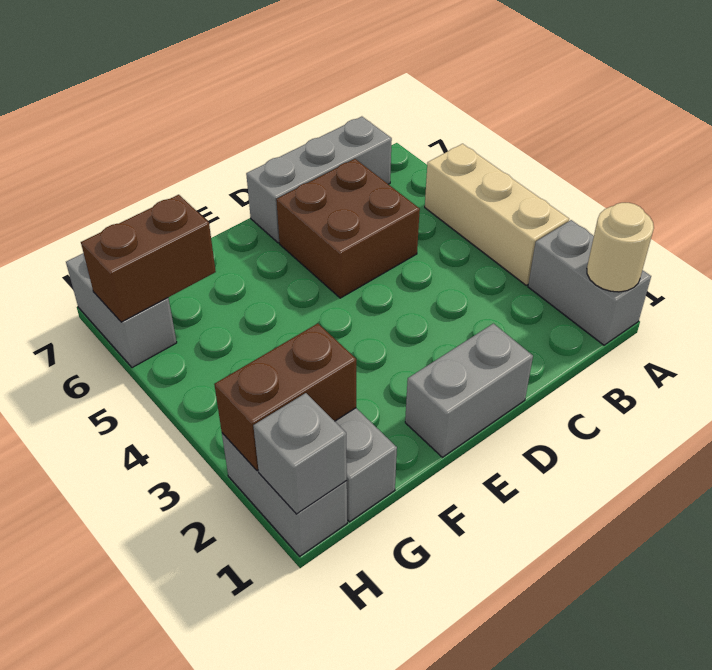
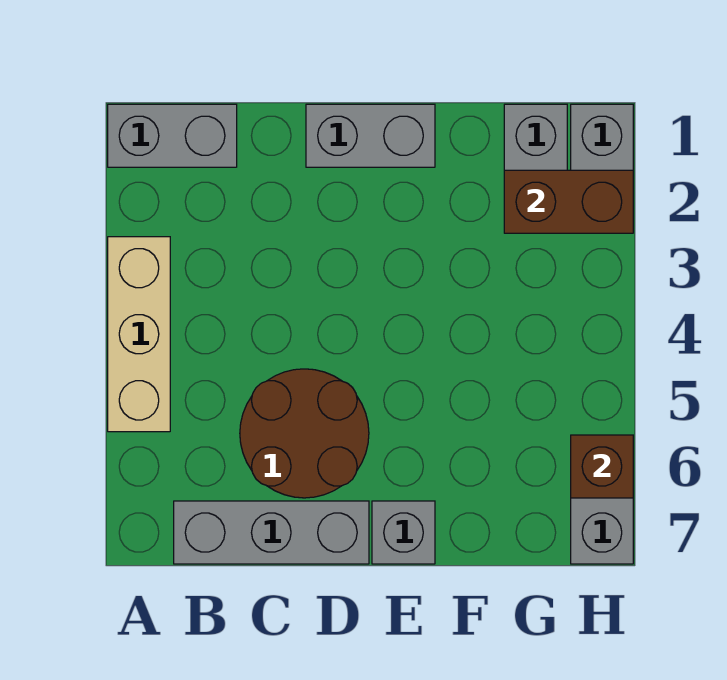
grey brick A1:A2 level 1 -> grey brick A1:B1 level 1
tan round brick A1 level 2 -> none
brown brick C5:D6 level 1 -> brown round brick C5:D6 level 1
brown brick G6:H6 level 2 -> brown brick H6 level 2
grey brick H1 level 2 -> grey brick E7 level 1

